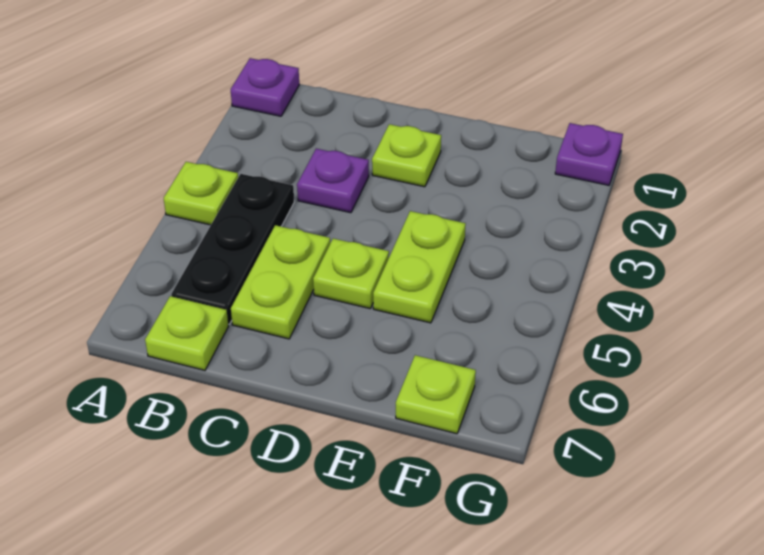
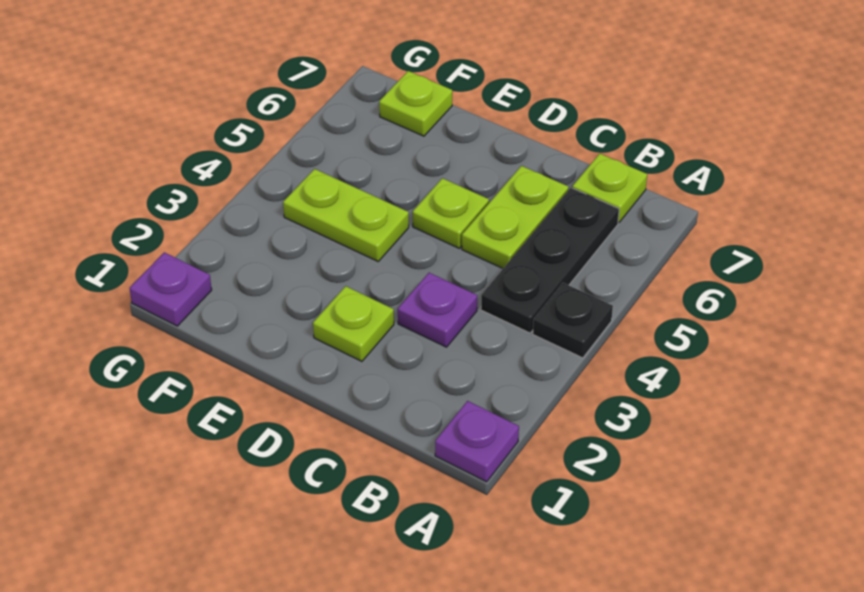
lime plate A4 level 1 -> black plate A4 level 1
lime plate E4:E5 level 1 -> lime plate E4:F4 level 1

